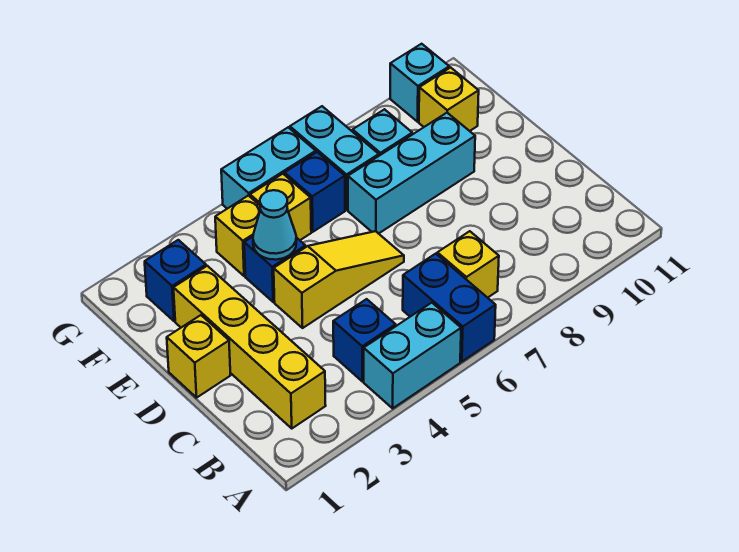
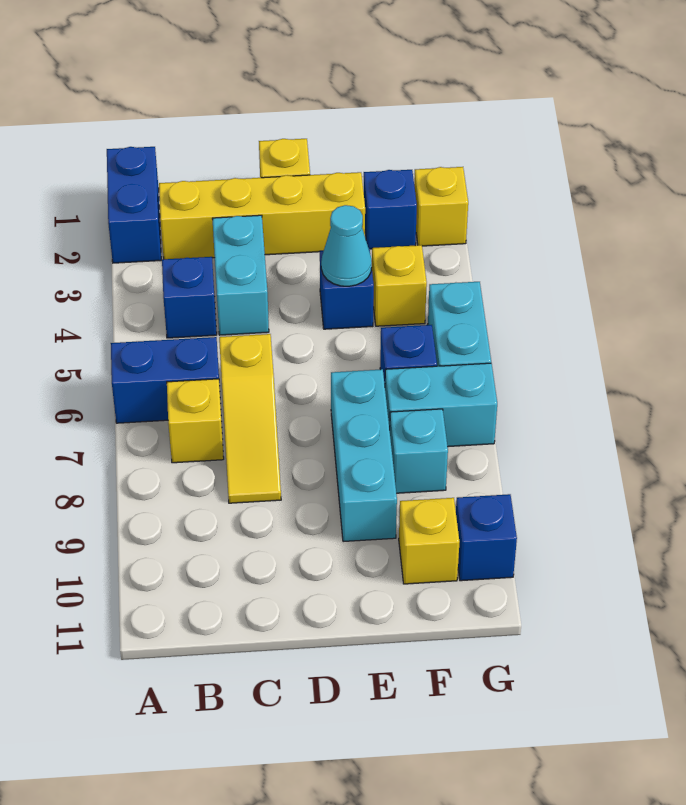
none -> blue brick A1:A2 level 1
cyan brick A4:A5 level 1 -> cyan brick C3:C4 level 1
yellow slope D4:D6 level 1 top 4 -> yellow slope C6:C8 level 1 top 6
yellow brick F5 level 1 -> yellow brick G2 level 1
cyan brick G10 level 1 -> blue brick G10 level 1

